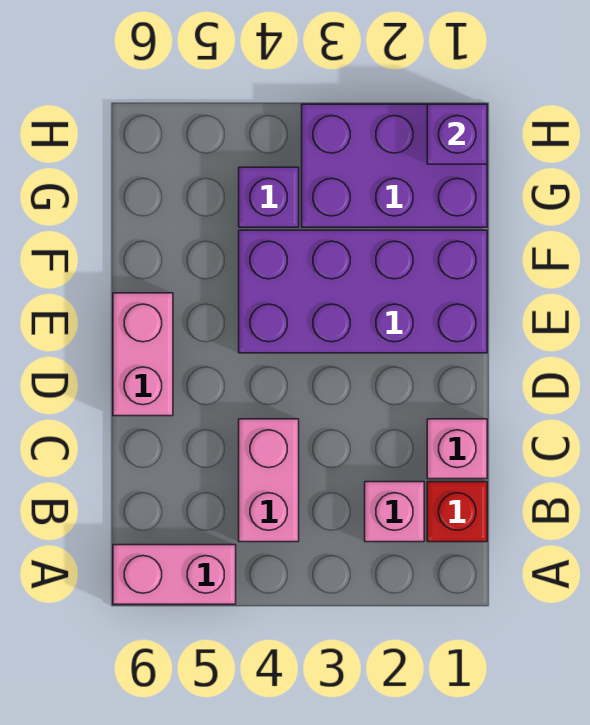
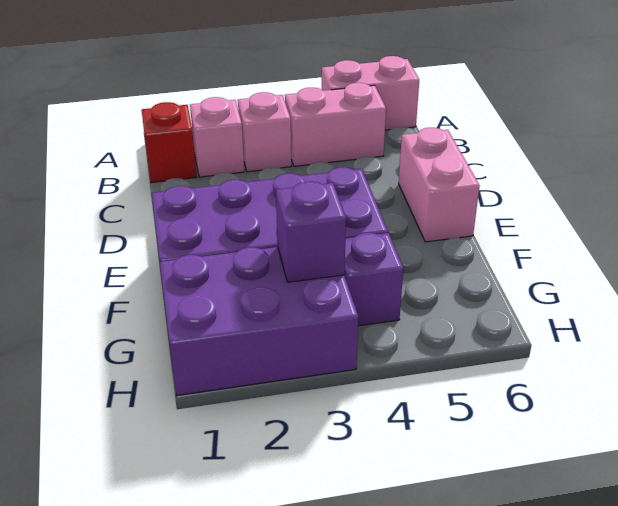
pink brick B4:C4 level 1 -> pink brick B4:B5 level 1
pink brick C1 level 1 -> pink brick B3 level 1
purple brick H1 level 2 -> purple brick G3 level 2

